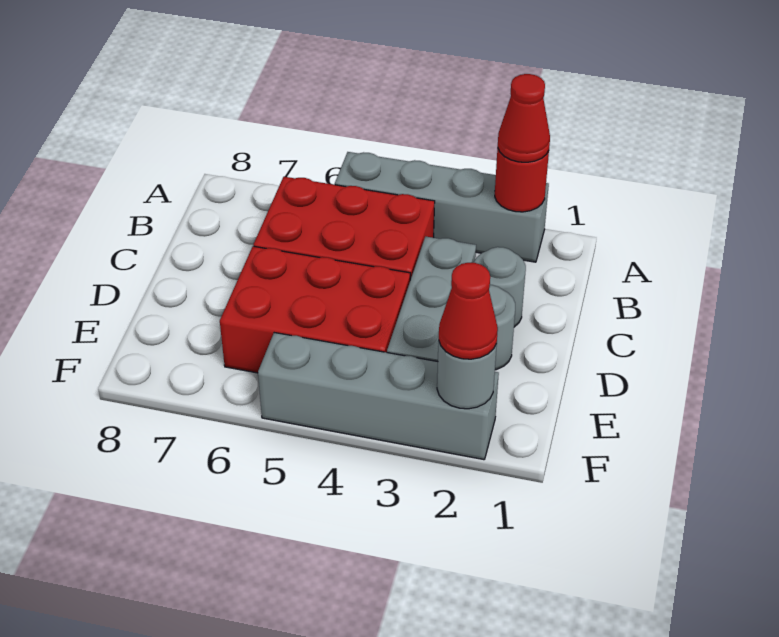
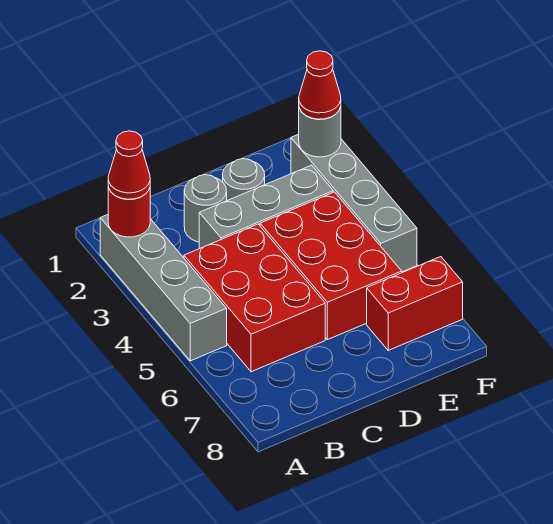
none -> red brick E7:F7 level 1

